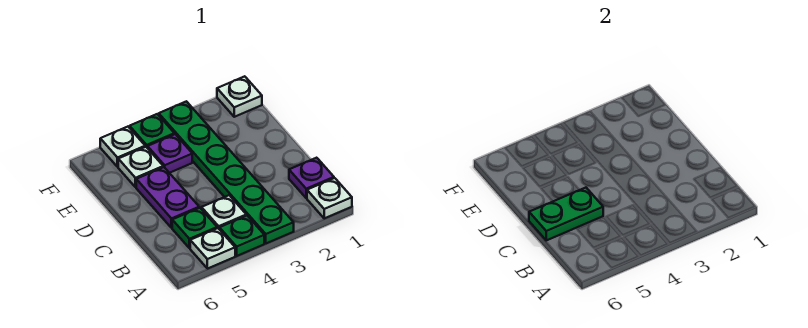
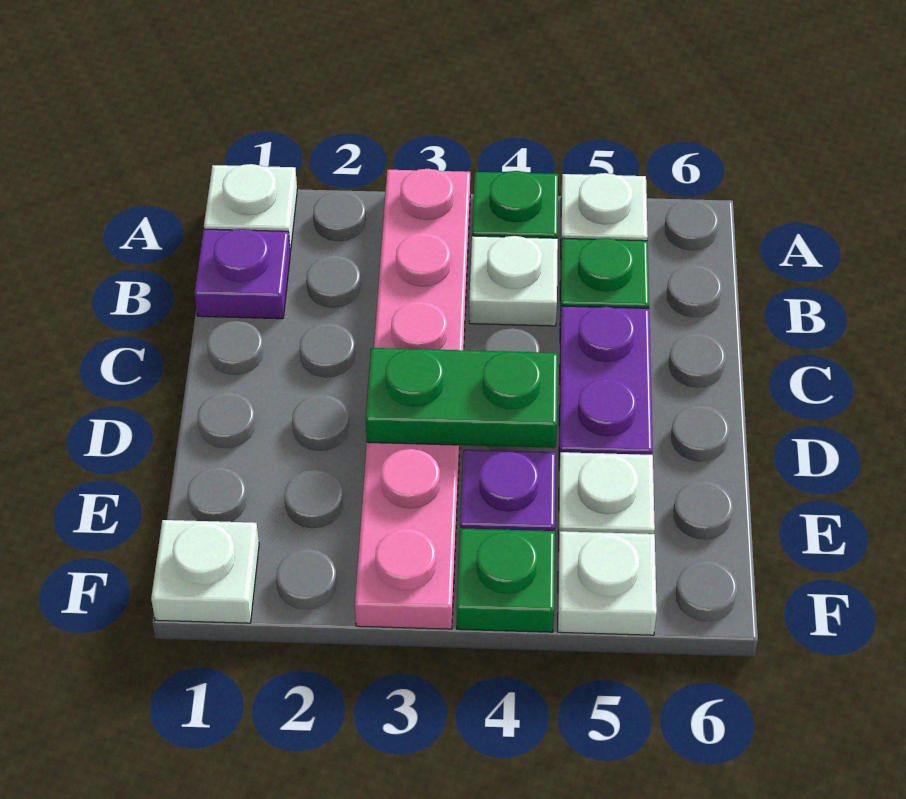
green plate A3:F3 level 1 -> pink plate A3:F3 level 1
green plate C5:C6 level 2 -> green plate D3:D4 level 2

